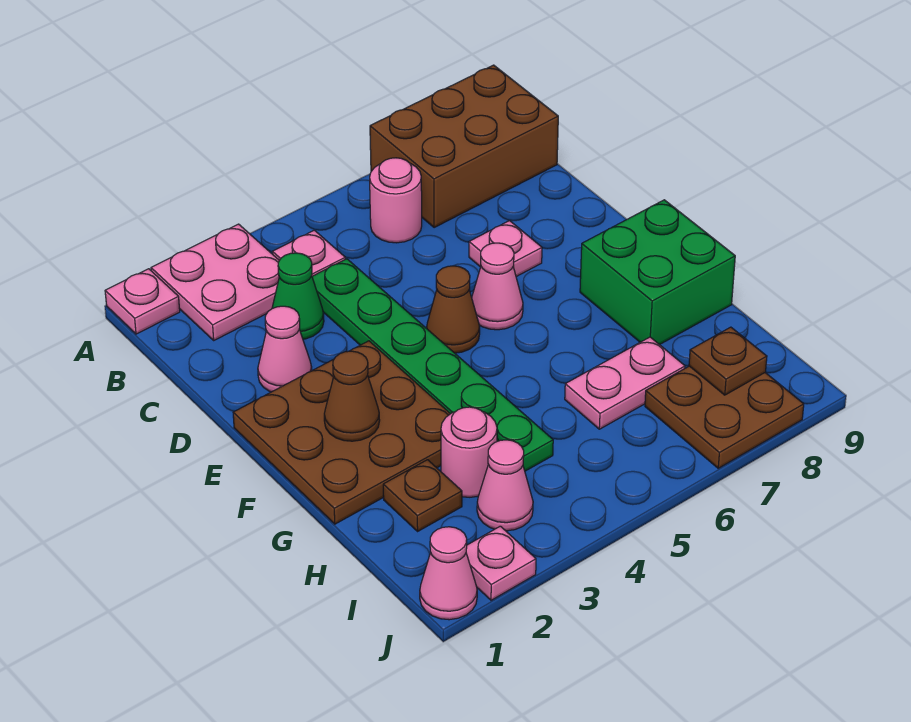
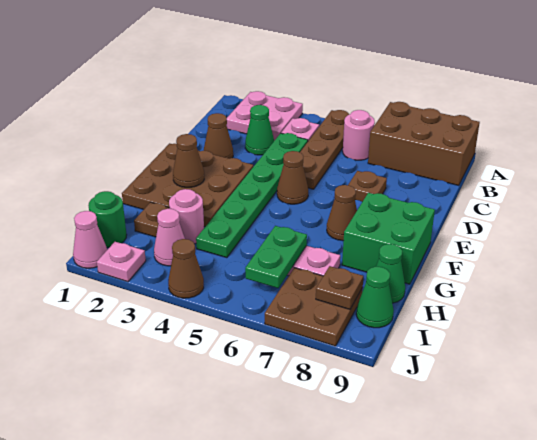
pink plate A1 level 1 -> none
none -> brown plate A5:D5 level 1
pink cone D2 level 1 -> brown cone D2 level 1
pink plate D7 level 1 -> brown plate D7 level 1
pink cone E6 level 1 -> none
none -> brown cone F7 level 1
none -> green plate H6:I6 level 2
none -> green cone H9 level 1
none -> green round brick I1 level 1
none -> green cone I9 level 1
none -> brown cone J4 level 1

